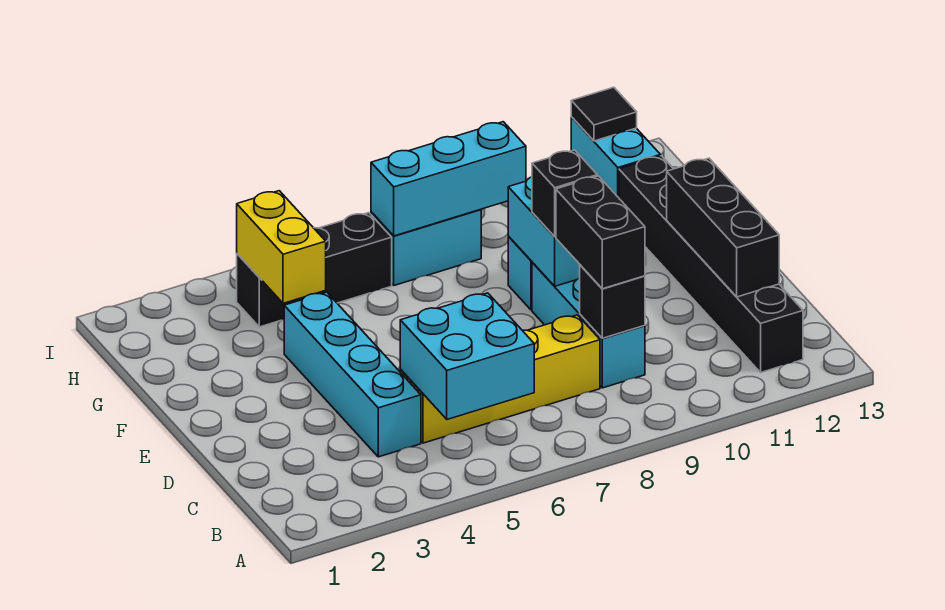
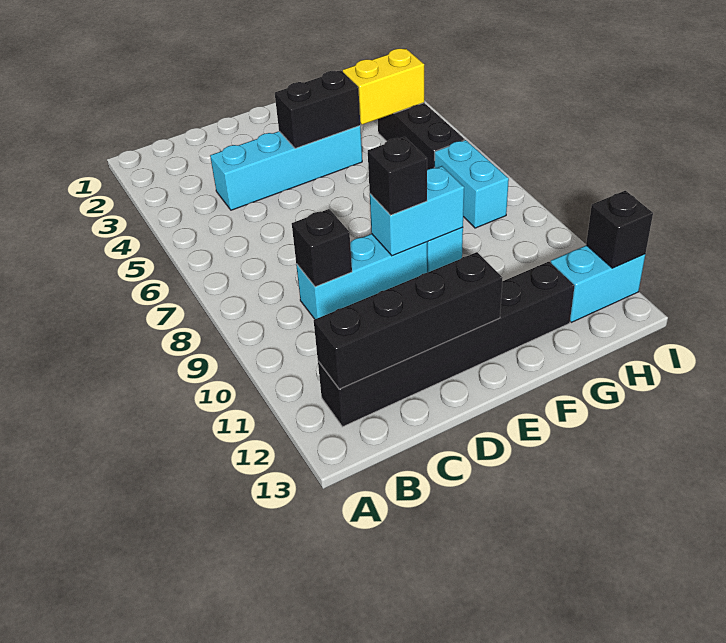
cyan brick B5:C6 level 2 -> none
yellow brick C5:C8 level 1 -> none
black brick C9:D9 level 3 -> black brick E4:F4 level 2
black brick C12:E12 level 2 -> black brick B12:E12 level 2
cyan brick H7:H9 level 2 -> none
black tile I12 level 2 -> black brick I12 level 2

